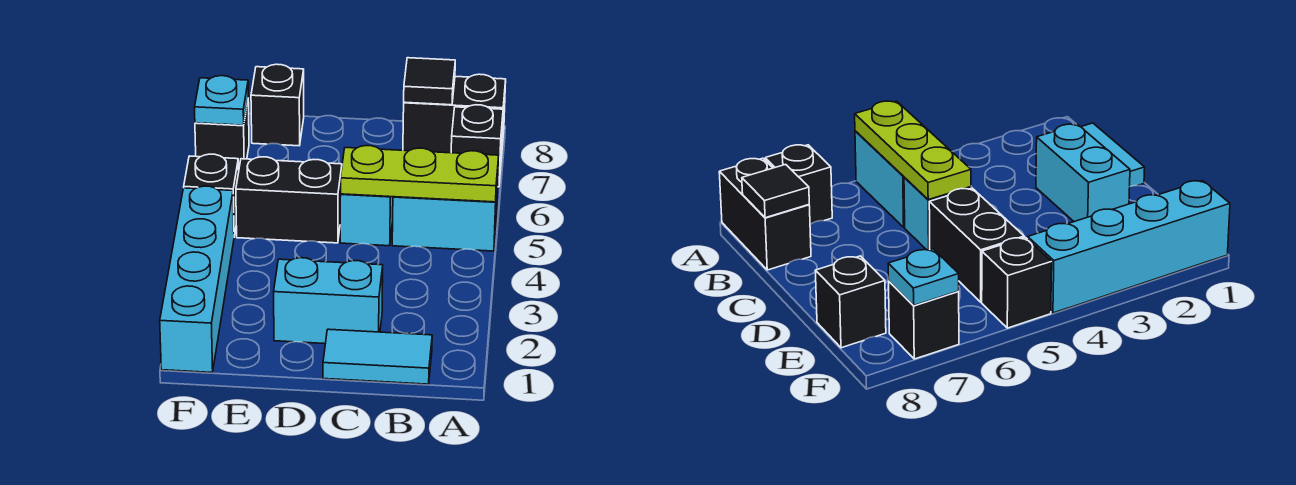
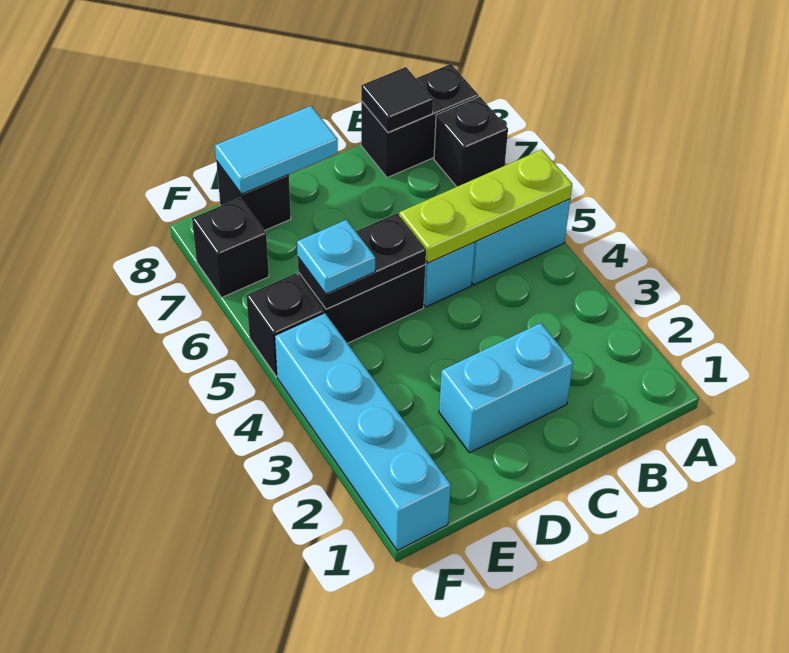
cyan tile B1:C1 level 1 -> cyan tile D8:E8 level 2
none -> black plate D5:E5 level 2
cyan plate F7 level 2 -> cyan plate E5 level 3

